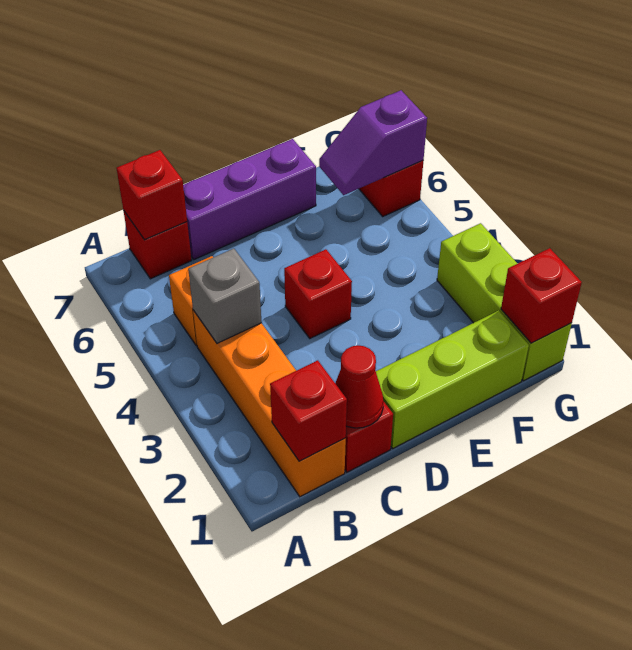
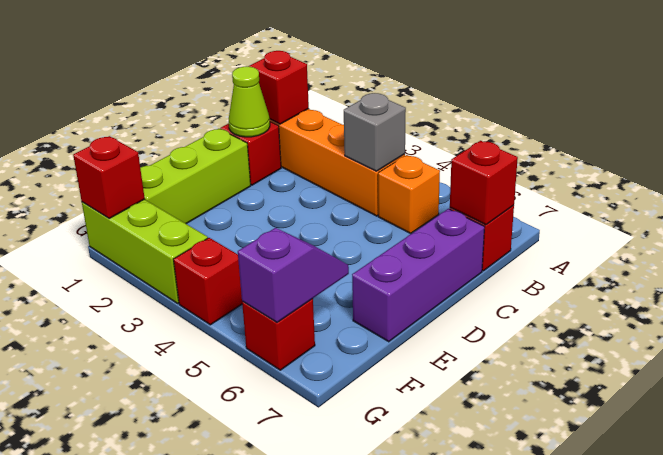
red cone C1 level 2 -> lime cone C1 level 2
red brick D4 level 1 -> red brick G4 level 1

